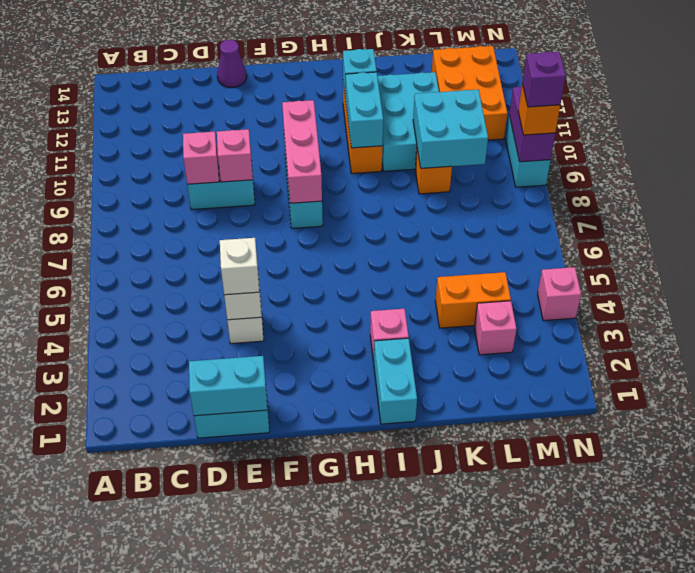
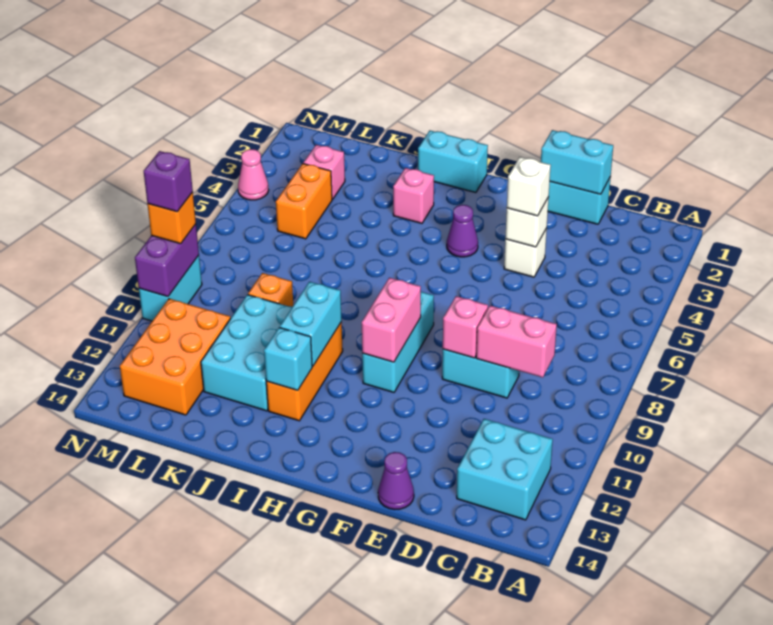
pink brick D9 level 2 -> pink brick C9:D9 level 2
none -> purple cone G4 level 1
pink brick G8:G10 level 2 -> pink brick G9:G10 level 2
cyan brick I1:I2 level 1 -> cyan brick H1:I1 level 1
orange brick K4:L4 level 1 -> orange brick L4:L5 level 1
cyan brick K9:L10 level 2 -> cyan brick B12:C13 level 1
pink brick N4 level 1 -> pink cone N4 level 1

